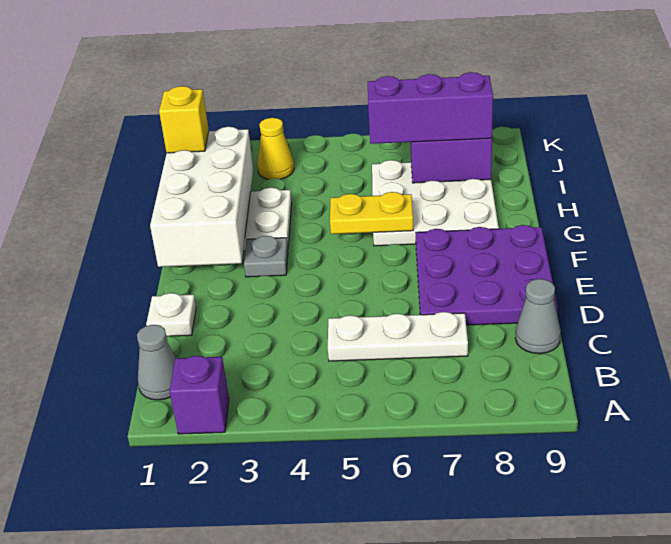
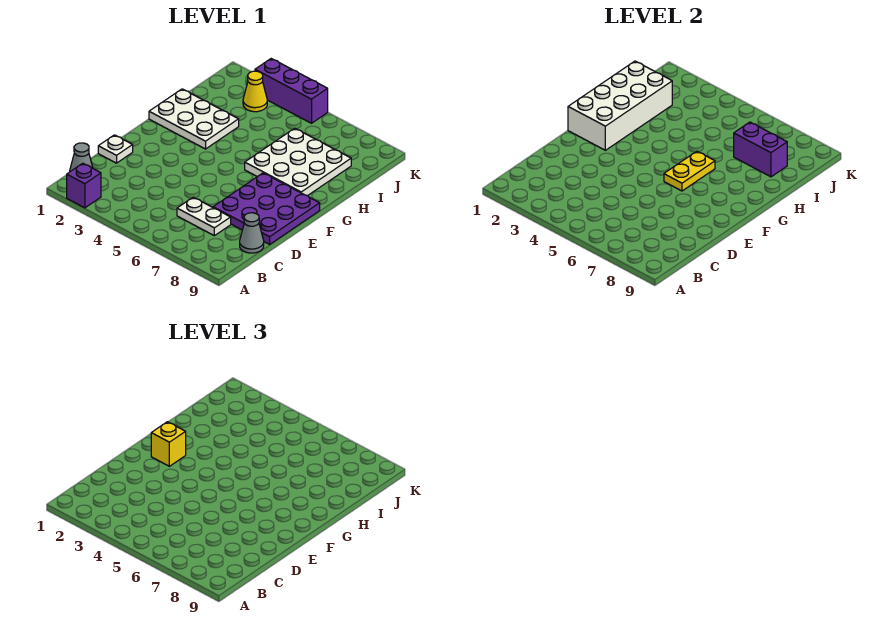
white plate C5:C7 level 1 -> white plate C6:C7 level 1
grey plate F3 level 1 -> none
yellow plate G5:G6 level 2 -> yellow plate F6:G6 level 2
yellow brick I1 level 3 -> yellow brick F2 level 3
purple brick I6:I8 level 3 -> purple brick K3:K5 level 1

